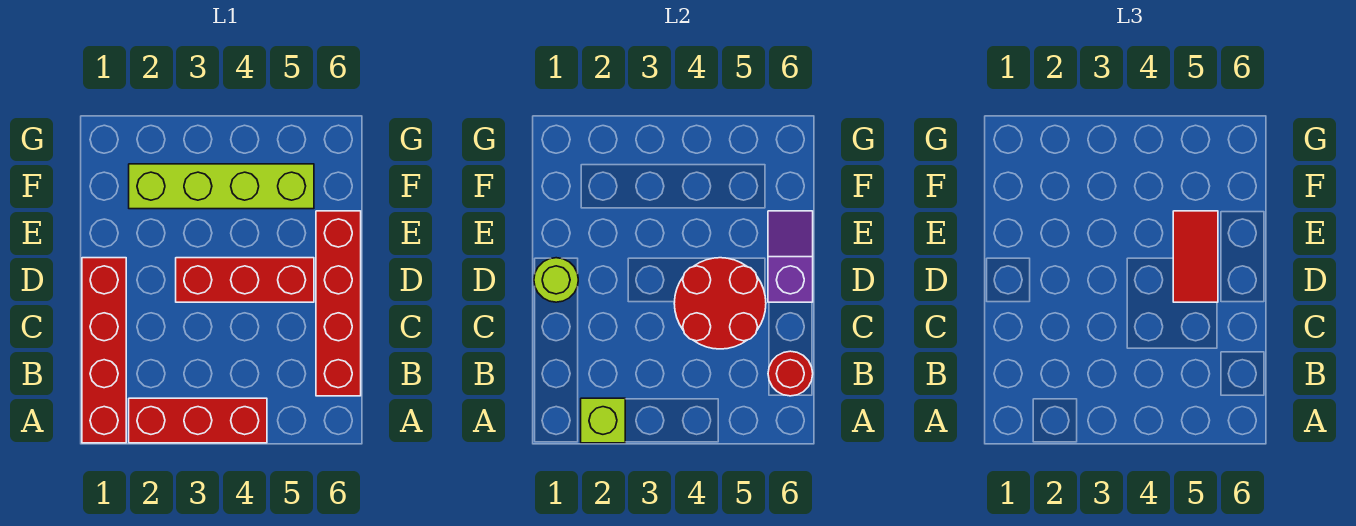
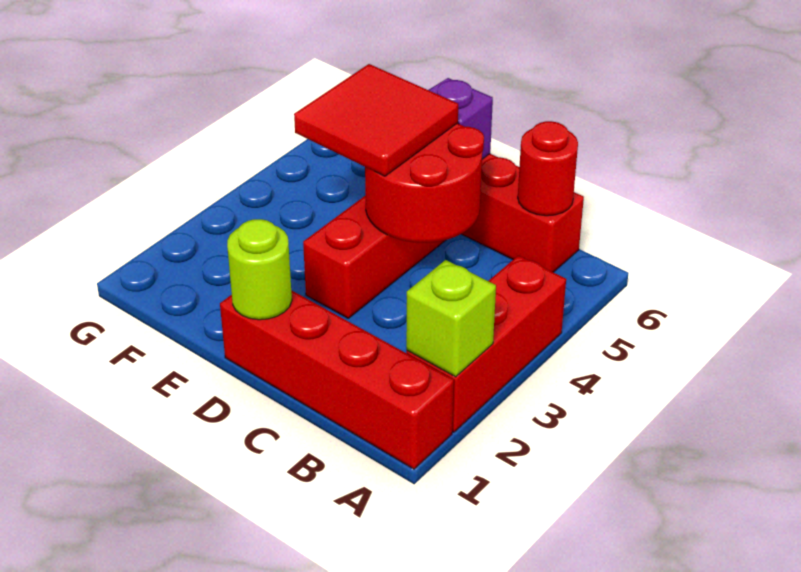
red tile D5:E5 level 3 -> red tile D4:E5 level 3
lime brick F2:F5 level 1 -> none

